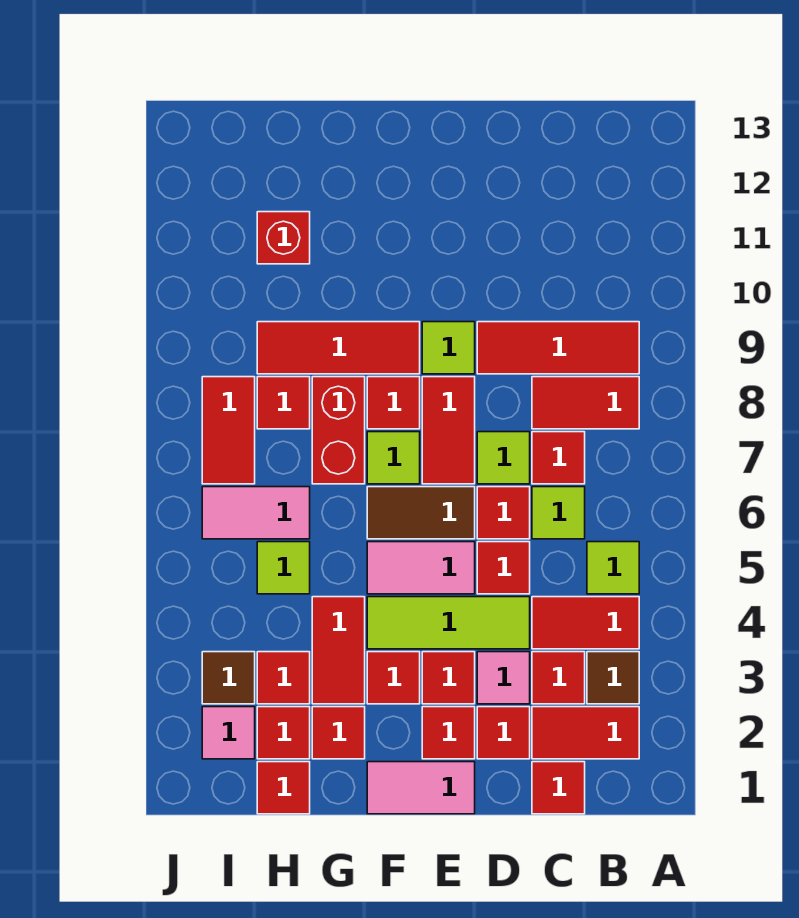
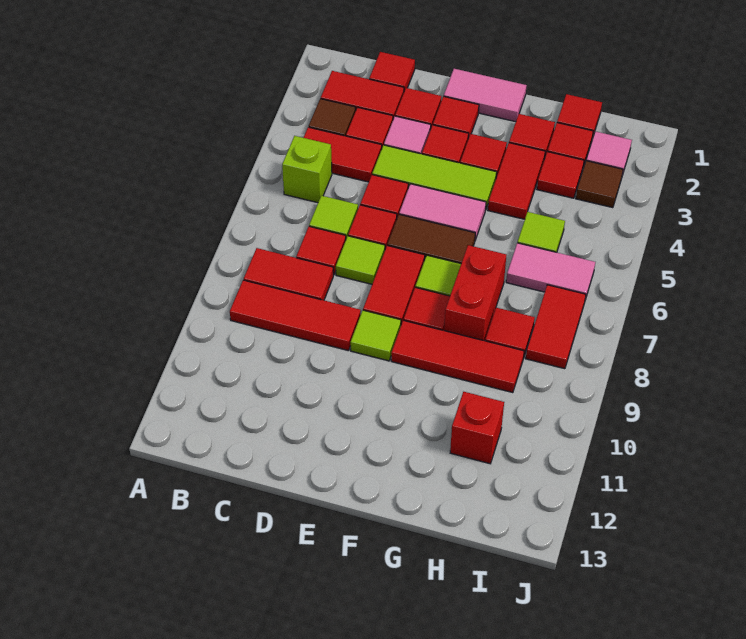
lime tile B5 level 1 -> lime brick B5 level 1

